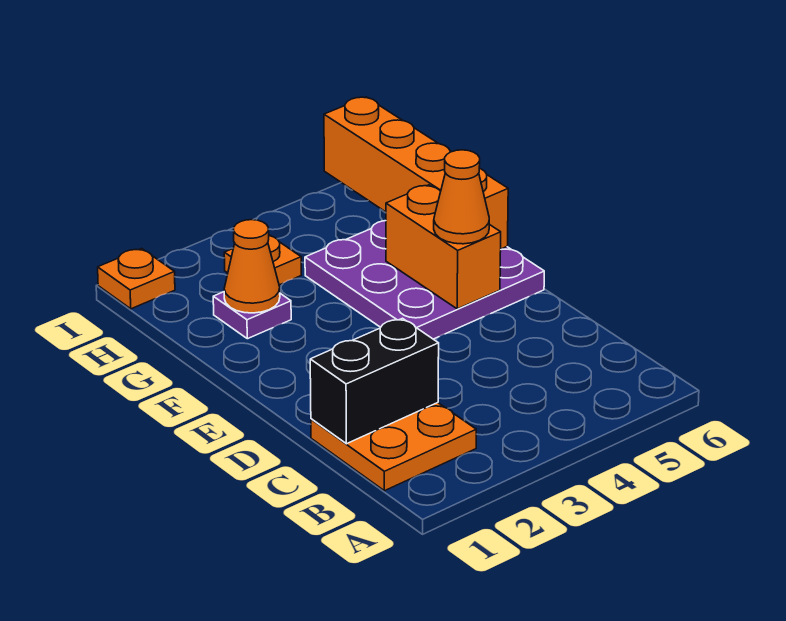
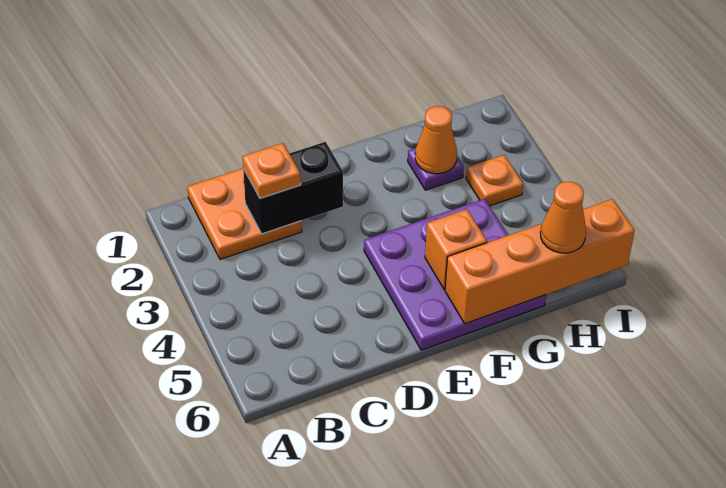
black brick C1:C2 level 2 -> black brick C2:D2 level 2
orange brick E5:F5 level 2 -> orange brick F5 level 2
orange cone E5 level 3 -> orange cone H6 level 3
orange plate I1 level 1 -> orange plate C2 level 3

